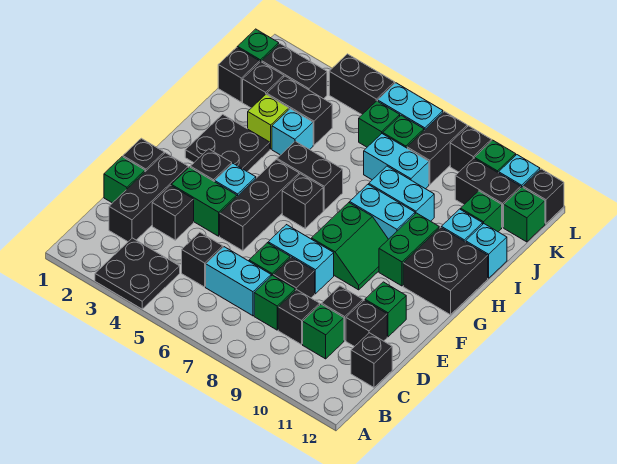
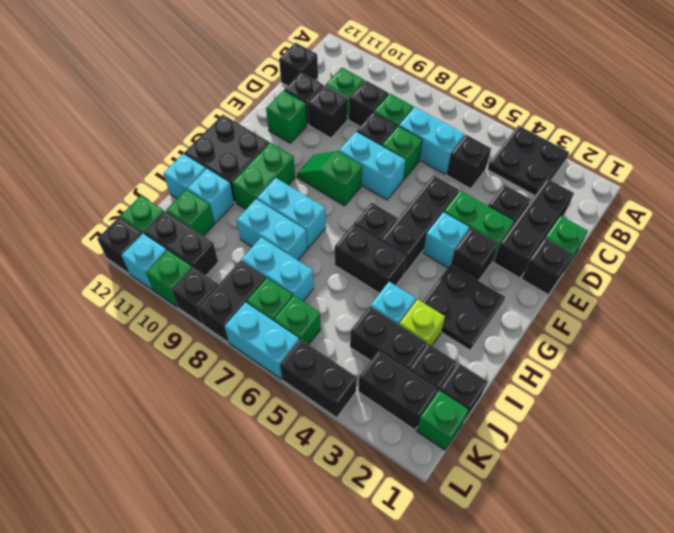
green slope F8:G9 level 1 top 8 -> green slope F8:F9 level 1 top 8

